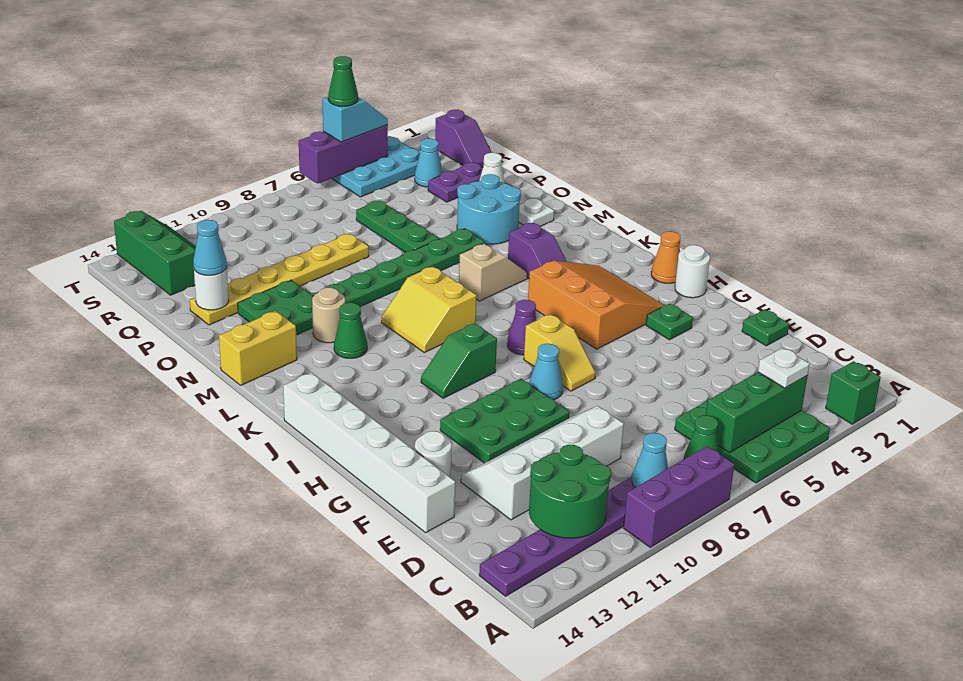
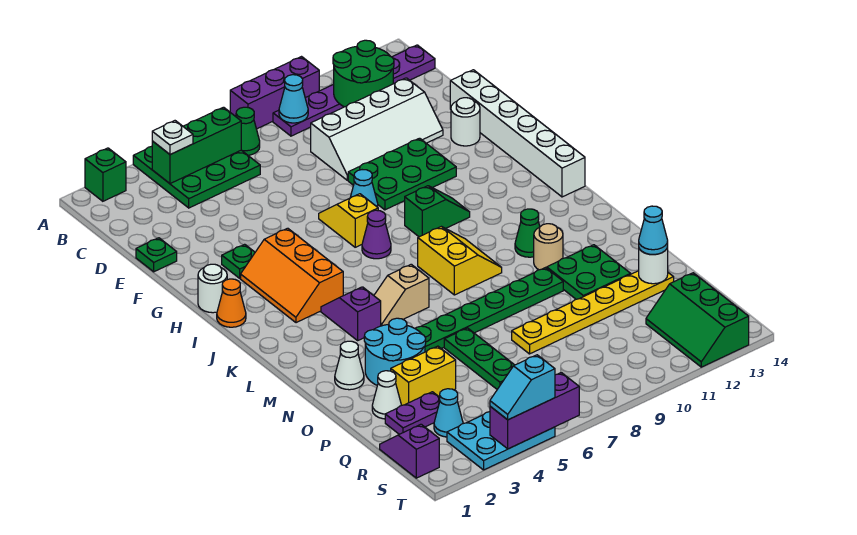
orange slope H3:J5 level 1 top 5 -> orange slope H3:J4 level 1 top 4
yellow brick M13:M14 level 1 -> yellow brick P3:P4 level 1
white plate N2 level 1 -> white cone N2 level 1
green cone T5 level 4 -> none

